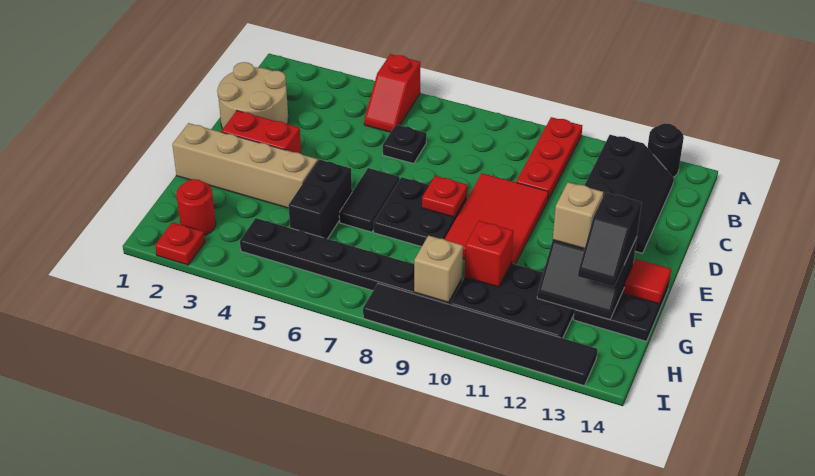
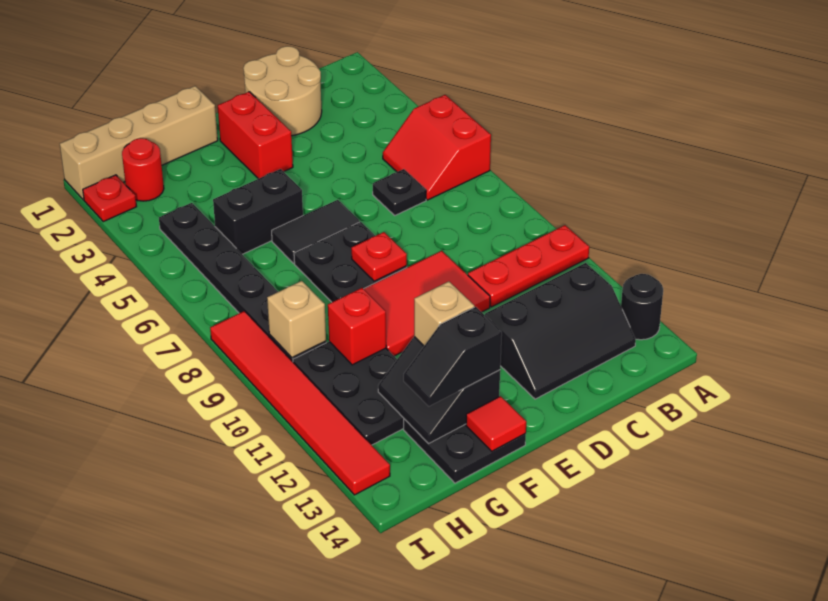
red slope A5:B5 level 1 top A -> red slope A5:B6 level 1 top A
tan brick F1:F4 level 1 -> tan brick F1:I1 level 1
black tile I8:I13 level 1 -> red tile I8:I13 level 1

